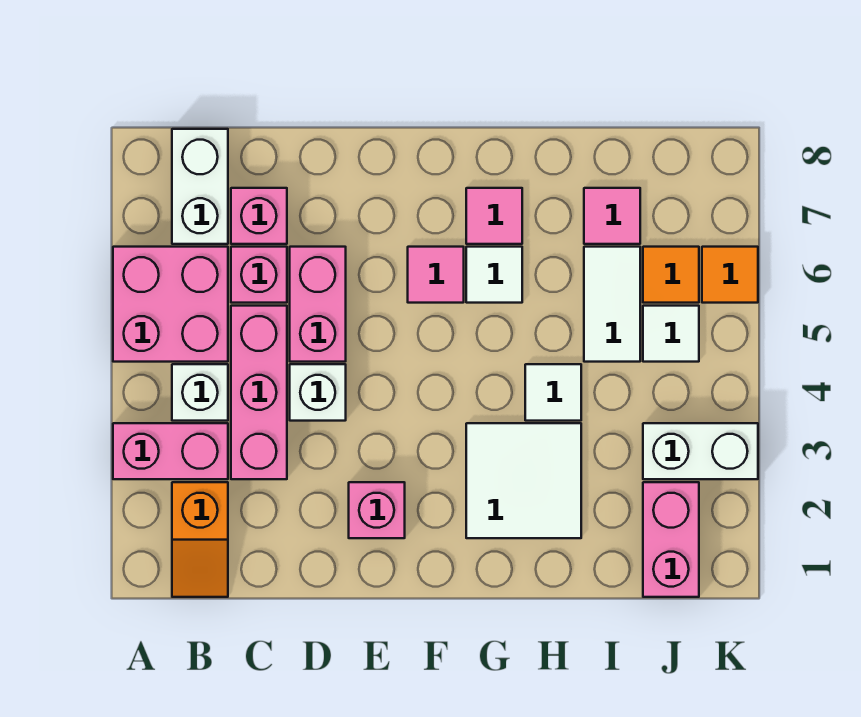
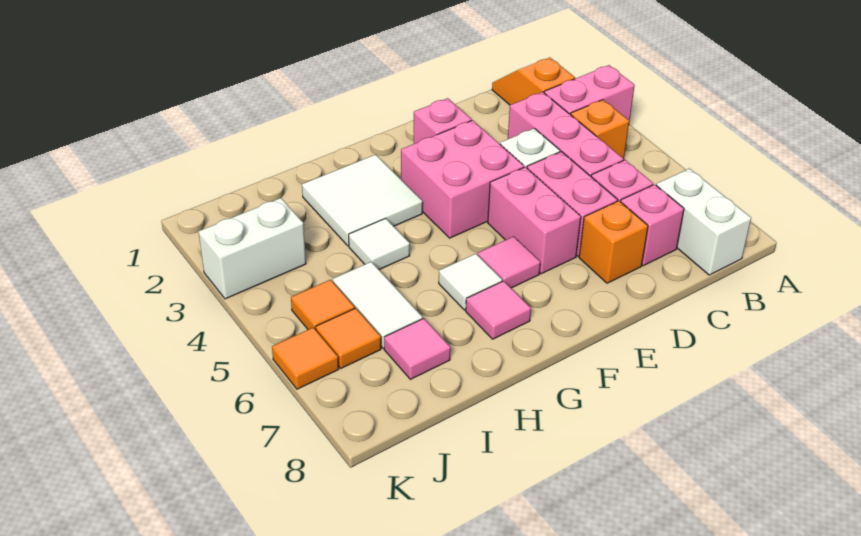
pink brick A5:B6 level 1 -> pink brick E3:F4 level 1
white brick B4 level 1 -> orange brick B4 level 1
none -> orange brick D7 level 1
pink brick J1:J2 level 1 -> pink brick E5:E6 level 1
white tile J5 level 1 -> orange tile J5 level 1

